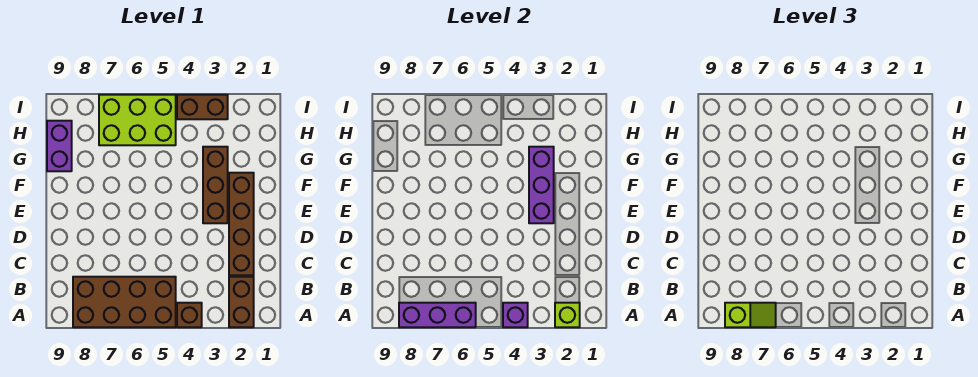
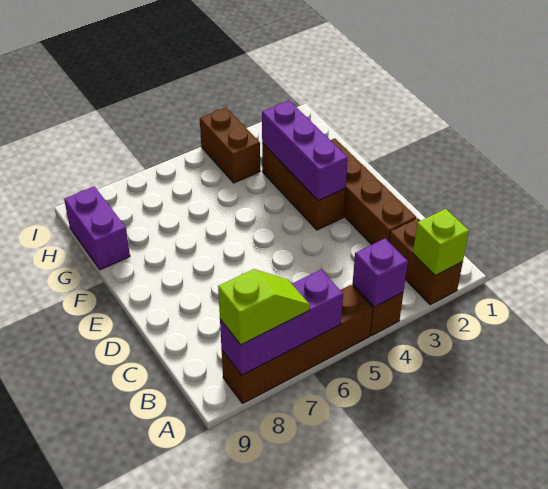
brown brick A5:B8 level 1 -> brown brick A5:A8 level 1
lime brick H5:I7 level 1 -> none
brown brick I3:I4 level 1 -> brown brick H4:I4 level 1

